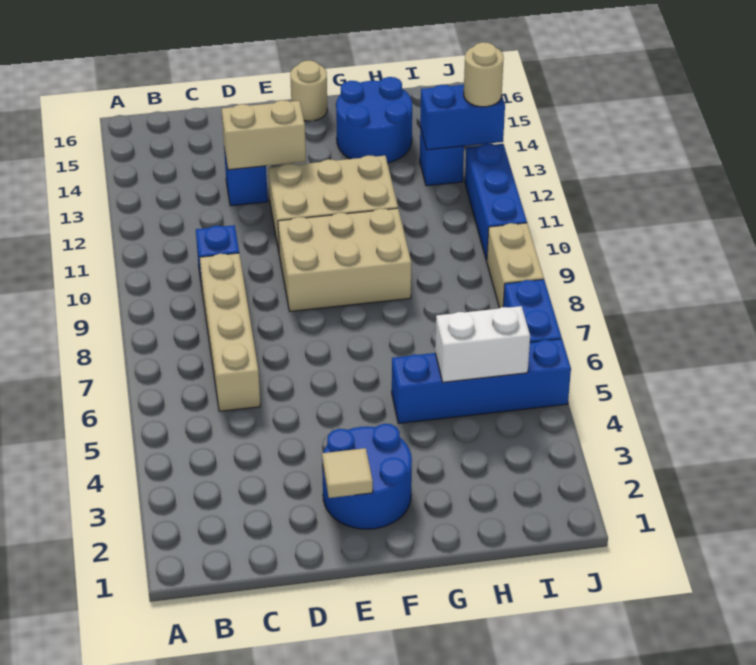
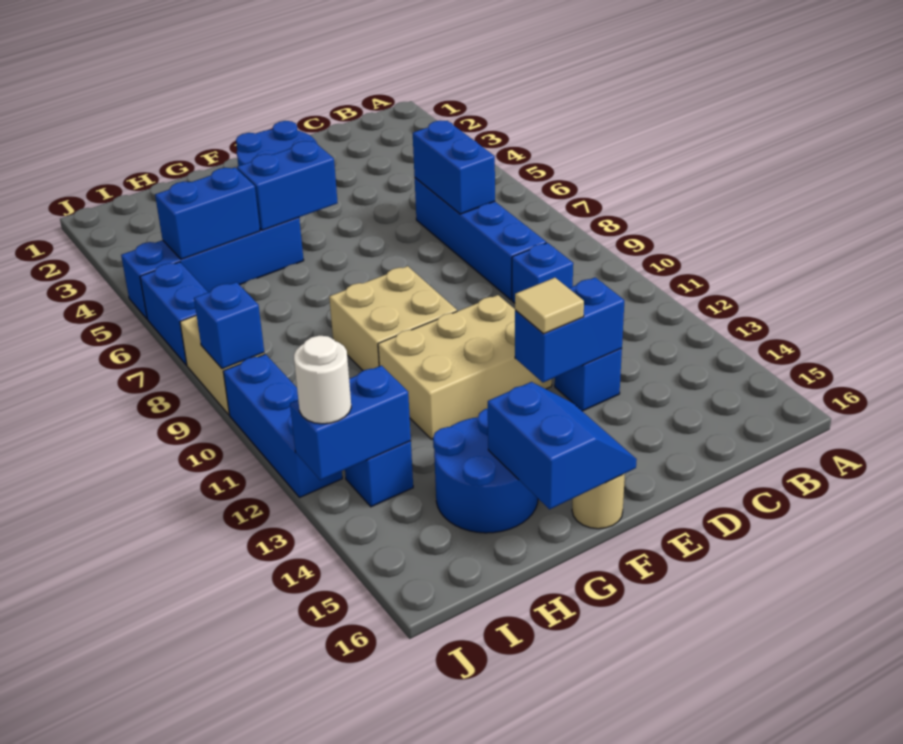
tan brick C6:C9 level 1 -> blue brick C6:C9 level 1
none -> blue brick C6:C7 level 2
tan brick D13:E13 level 2 -> blue brick D13:E13 level 2
tan tile E2 level 2 -> tan tile E13 level 3
tan brick E9:G10 level 1 -> tan brick F9:G10 level 1
none -> blue brick F5:G5 level 2
none -> blue slope F15:G16 level 2 top G
white brick H5:I5 level 2 -> blue brick H5:I5 level 2
none -> blue brick J9 level 2
tan round brick J13 level 3 -> white round brick J13 level 3

